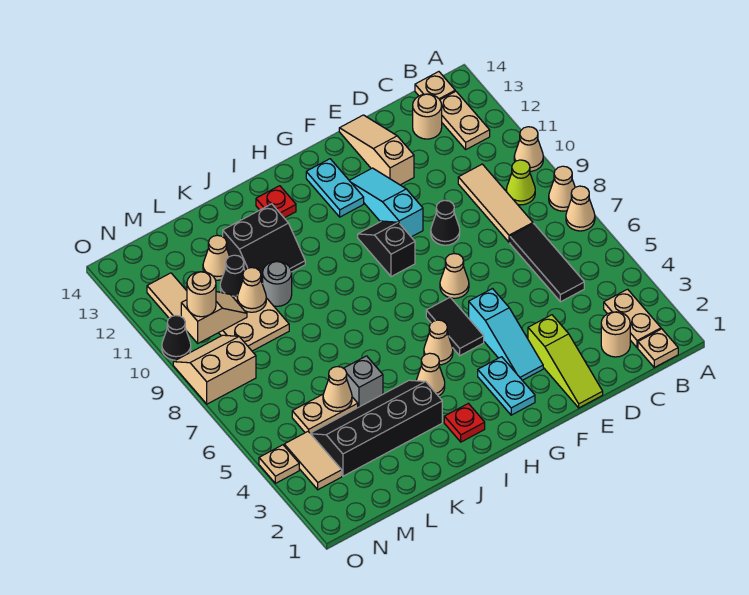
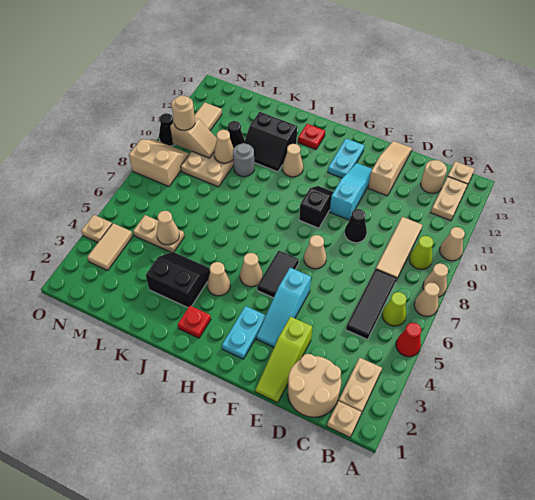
none -> red cone A5 level 1
none -> lime cone B6 level 1
tan round brick C2 level 1 -> tan round brick C1:D2 level 1
black slope J3:M4 level 1 top 3 -> black slope J3:K4 level 1 top 3
grey brick K5 level 1 -> none
tan cone L12 level 1 -> tan cone I11 level 1

